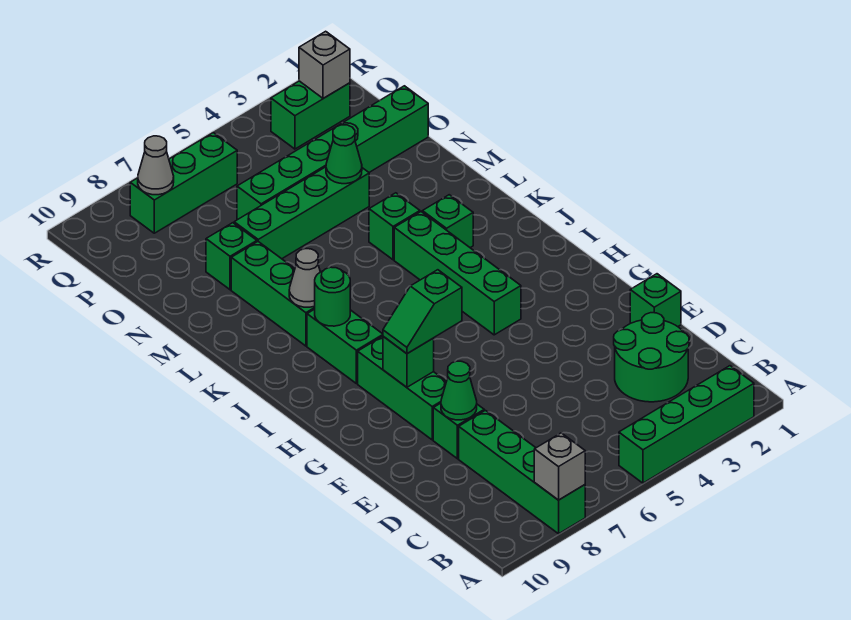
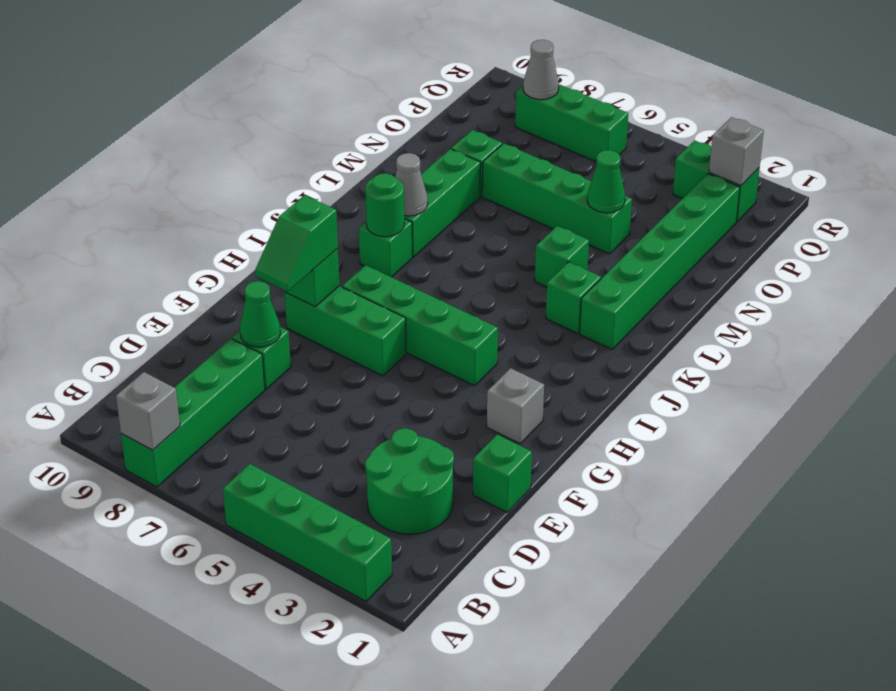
green brick F8:H8 level 1 -> green brick G6:G8 level 1
none -> grey brick G2 level 1
green slope G7:G8 level 3 top 7 -> green slope F8:G8 level 3 top G
green brick H4:K4 level 1 -> green brick H4:H7 level 1
green brick I8:J8 level 1 -> green brick J8 level 1
green brick O1:O6 level 1 -> green brick K2:P2 level 1

